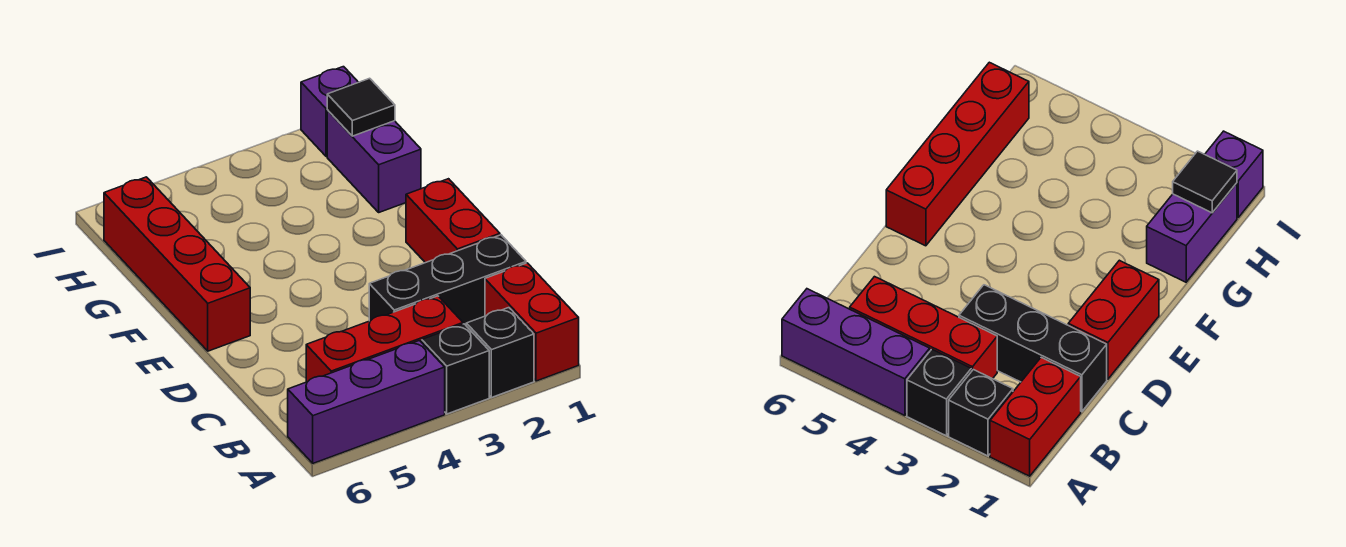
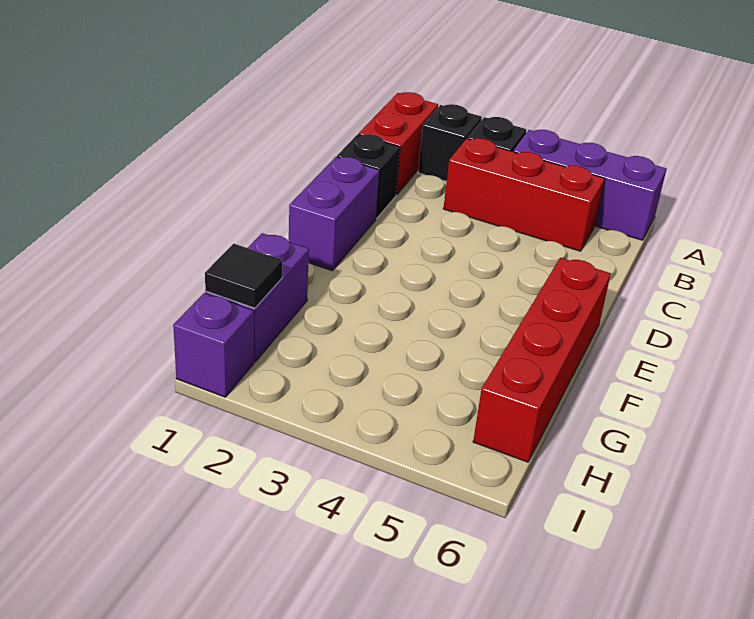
black brick C1:C3 level 1 -> black brick C1 level 1
red brick D1:E1 level 1 -> purple brick D1:E1 level 1

